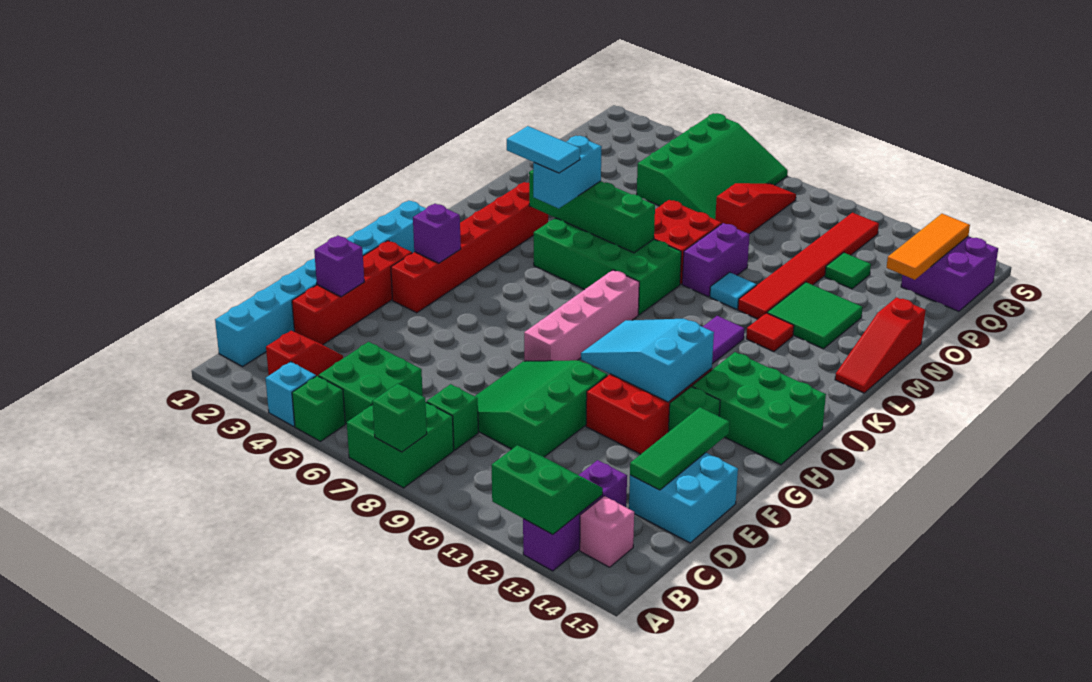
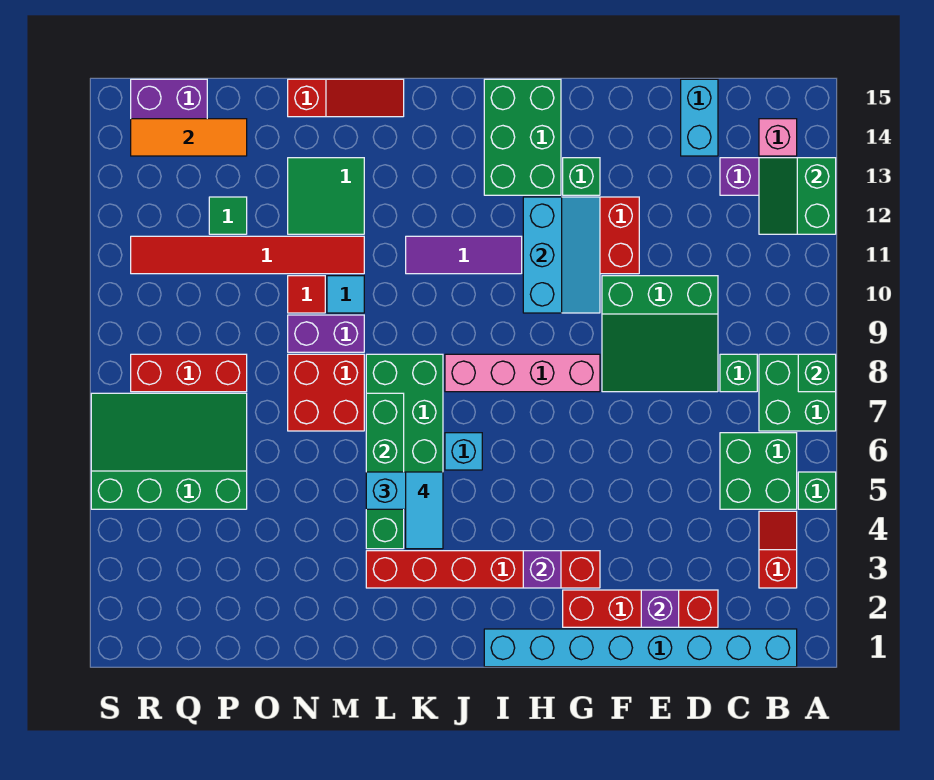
cyan brick A4 level 1 -> cyan brick J6 level 1
red slope B3:C3 level 1 top B -> red slope B3:B4 level 1 top 3
cyan brick D14:E15 level 1 -> cyan brick D14:D15 level 1
green tile D14:F14 level 2 -> none
cyan slope G10:H12 level 2 top 12 -> cyan slope G10:H12 level 2 top H
red tile L12 level 1 -> red tile N10 level 1
red slope P8:R8 level 1 top P -> red brick P8:R8 level 1

